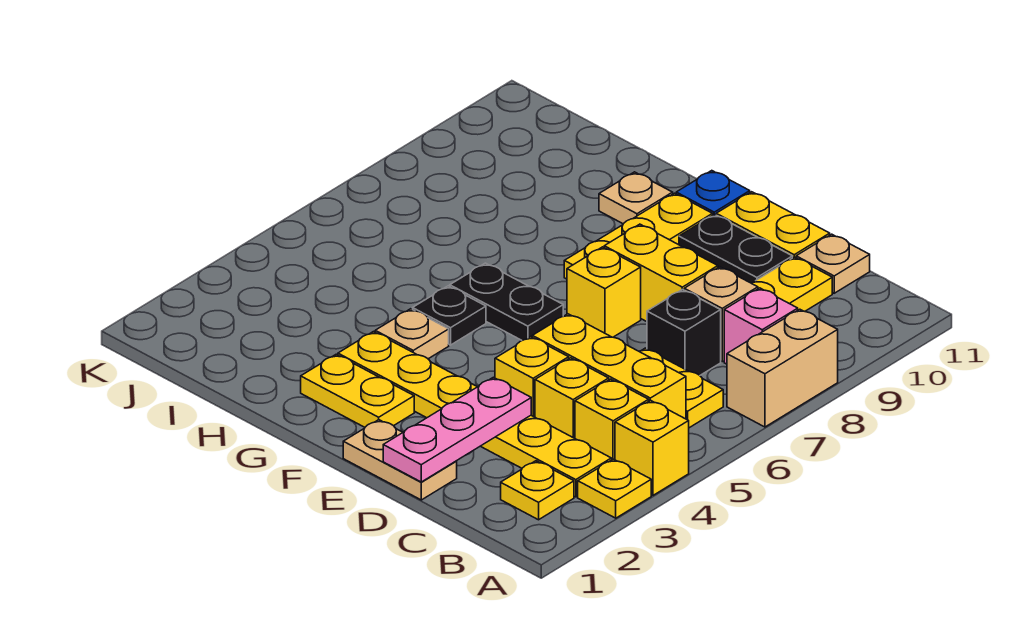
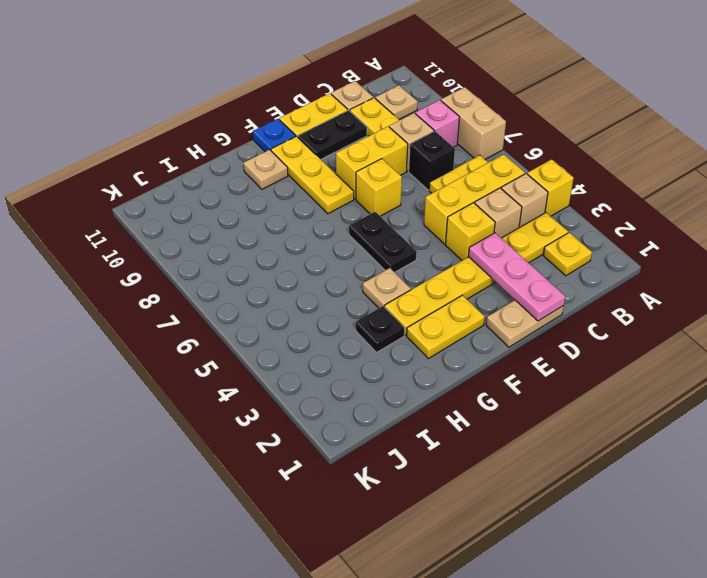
yellow plate A3 level 1 -> none
yellow brick B4 level 1 -> tan brick B4 level 1
none -> tan plate B10 level 1
yellow brick C4 level 1 -> tan brick C4 level 1
black plate F6:G6 level 1 -> black plate F5:F6 level 1
black plate G5 level 1 -> black plate H3 level 1

